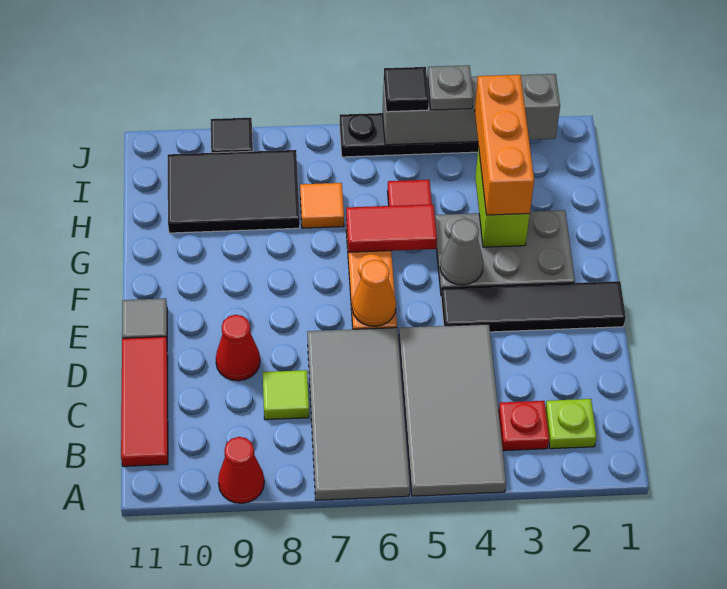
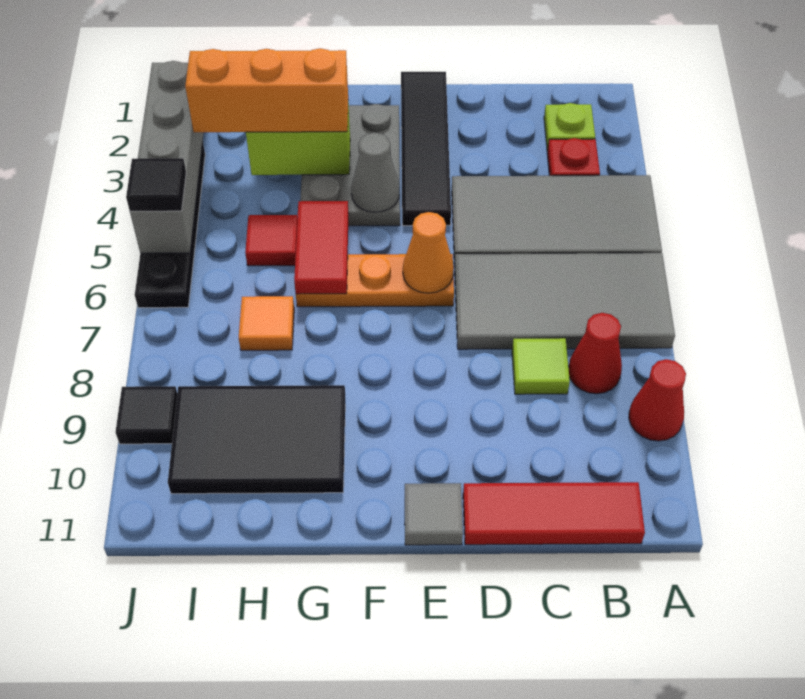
red cone D9 level 1 -> red cone B8 level 1
black tile H8:I10 level 1 -> black tile G9:I10 level 1
grey plate J4 level 3 -> none

